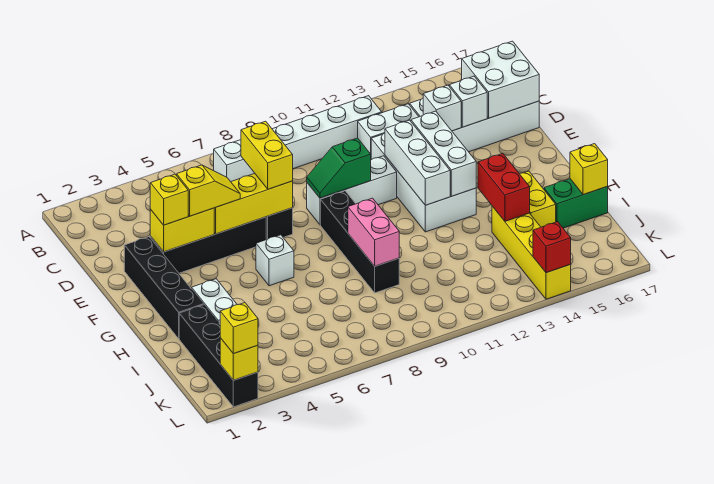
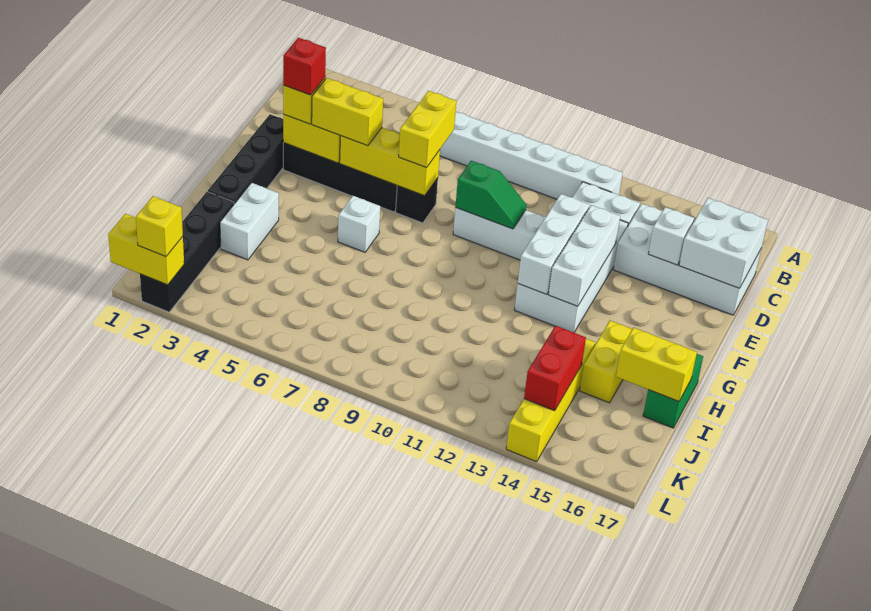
white brick D14 level 2 -> none
yellow slope E4:E5 level 3 top 4 -> yellow brick E4:E5 level 3
green slope E9:E10 level 2 top 10 -> green slope E9:E10 level 2 top 9
black brick F9:I9 level 1 -> none
pink brick H9:I9 level 2 -> none
red brick H14:I14 level 2 -> red brick J14:K14 level 2
green brick I16:I17 level 1 -> green brick H17:I17 level 1
yellow brick I17 level 2 -> yellow brick I16:I17 level 2
yellow brick L2 level 2 -> yellow brick L1:L2 level 2
red brick L14 level 2 -> red brick E3 level 4

